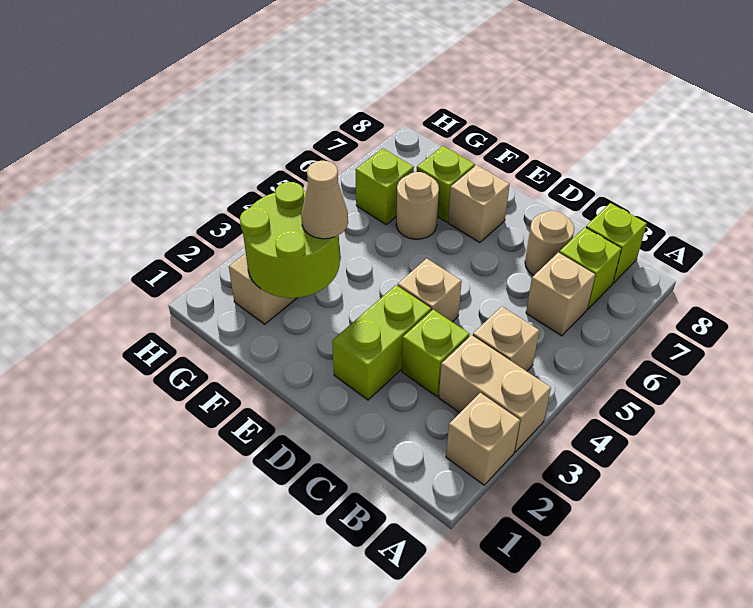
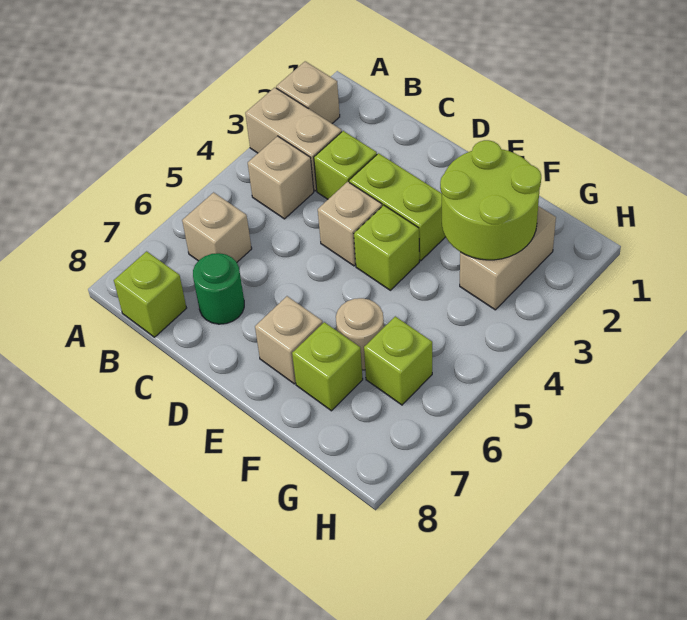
lime brick B7 level 1 -> lime brick E4 level 1
tan round brick C7 level 1 -> green round brick C7 level 1
lime brick D2:D3 level 1 -> lime brick D3:E3 level 1
tan cone F3 level 3 -> none

